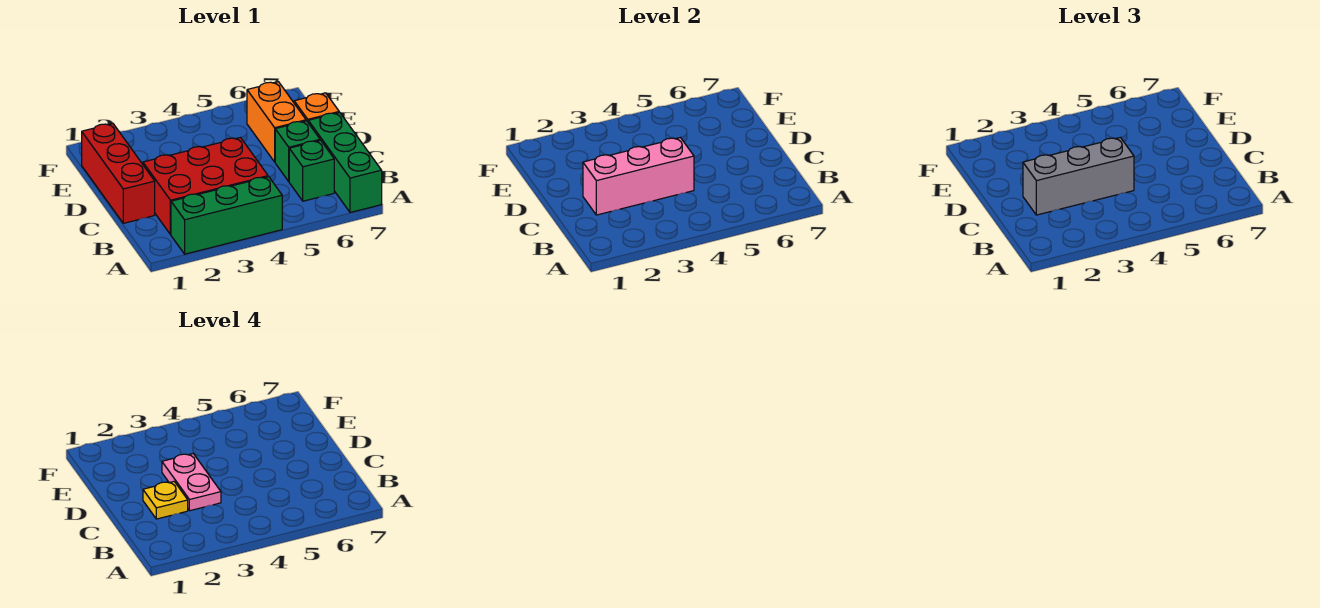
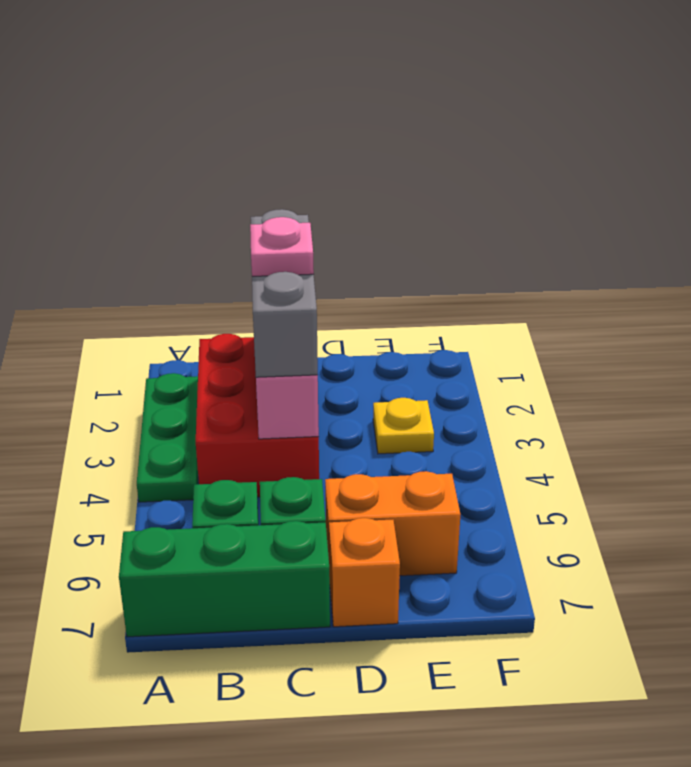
green brick A2:A4 level 1 -> green plate A2:A4 level 1
red brick C1:E1 level 1 -> none
yellow plate C2 level 4 -> yellow plate E3 level 1
pink plate C3:D3 level 4 -> pink plate C3 level 4

